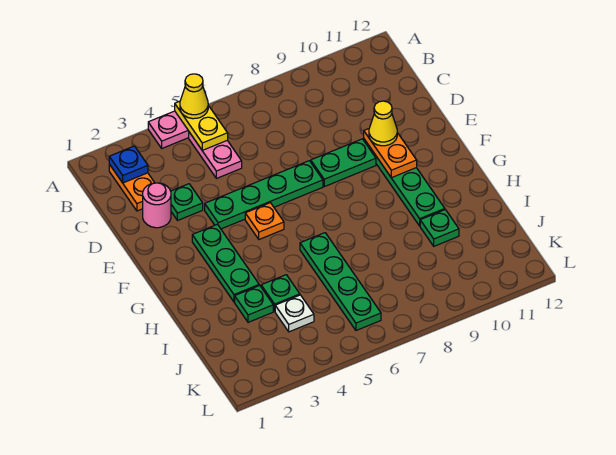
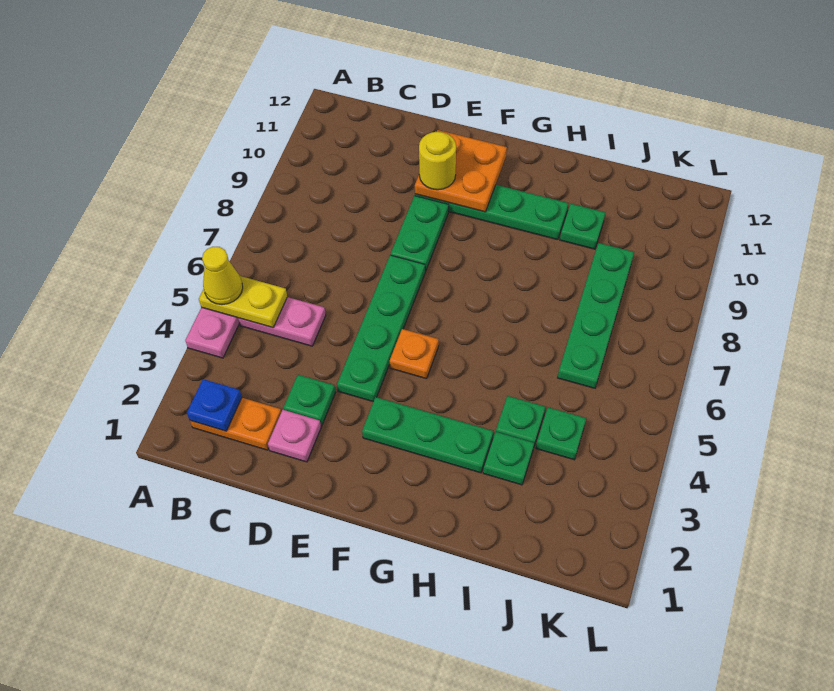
pink round brick D2 level 1 -> pink plate D2 level 1
orange plate E10:F10 level 2 -> orange plate E10:F11 level 2
yellow cone E10 level 3 -> yellow round brick E10 level 3
green plate H6:K6 level 1 -> green plate J6:J9 level 1
white plate J4 level 1 -> green plate J4 level 1

